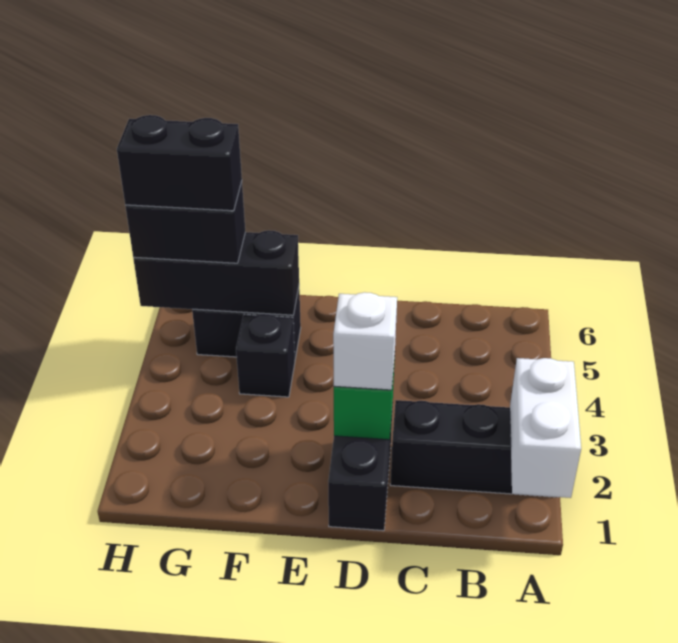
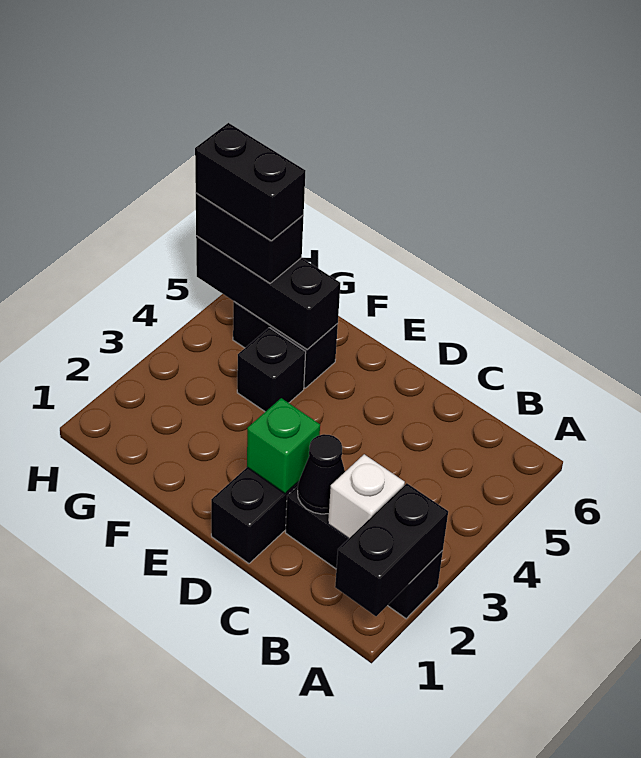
white brick A1:A2 level 2 -> black brick A1:A2 level 2
none -> black cone C2 level 2
white brick D2 level 3 -> white brick B2 level 2

